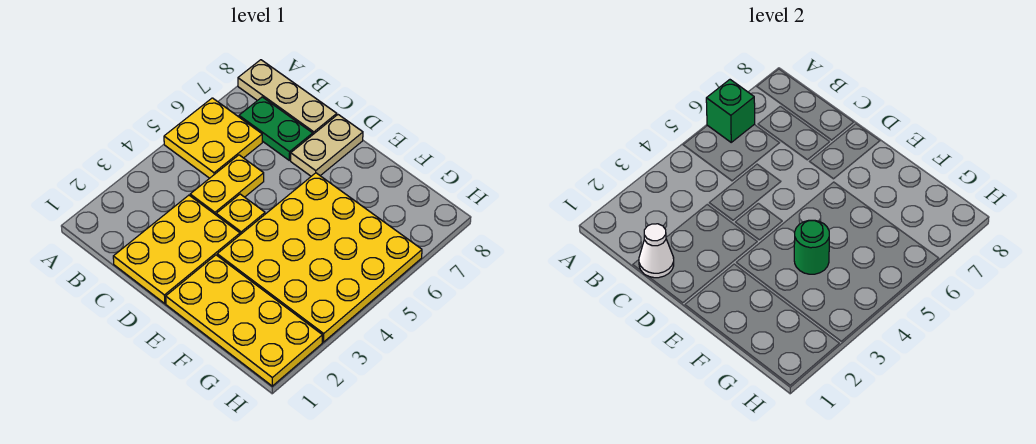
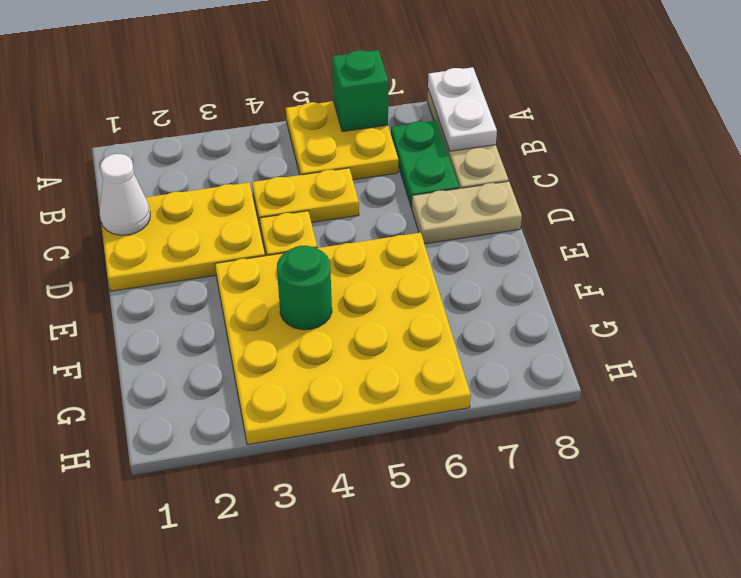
none -> white plate A8:B8 level 2
yellow plate E1:H2 level 1 -> none

